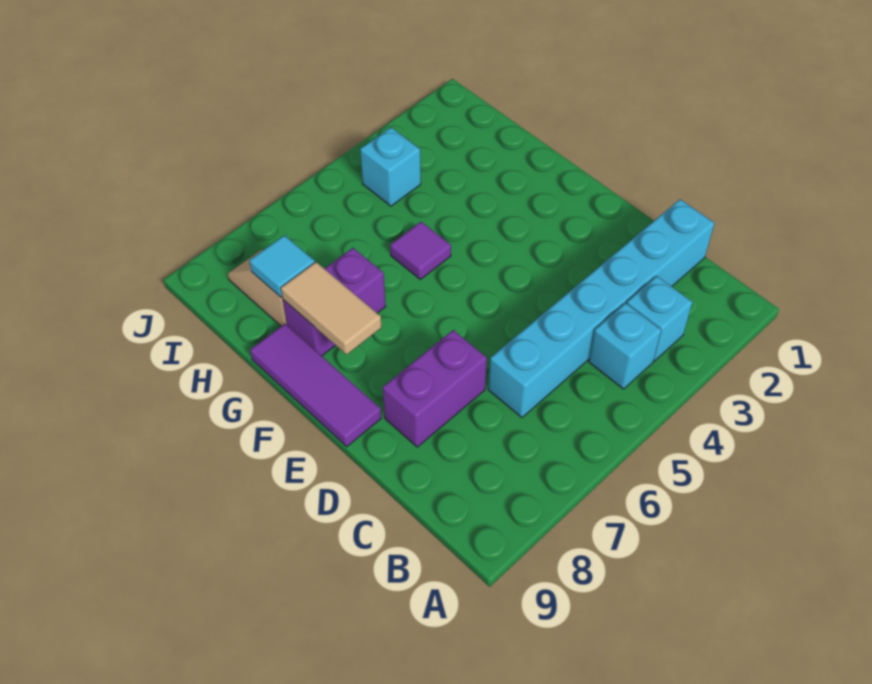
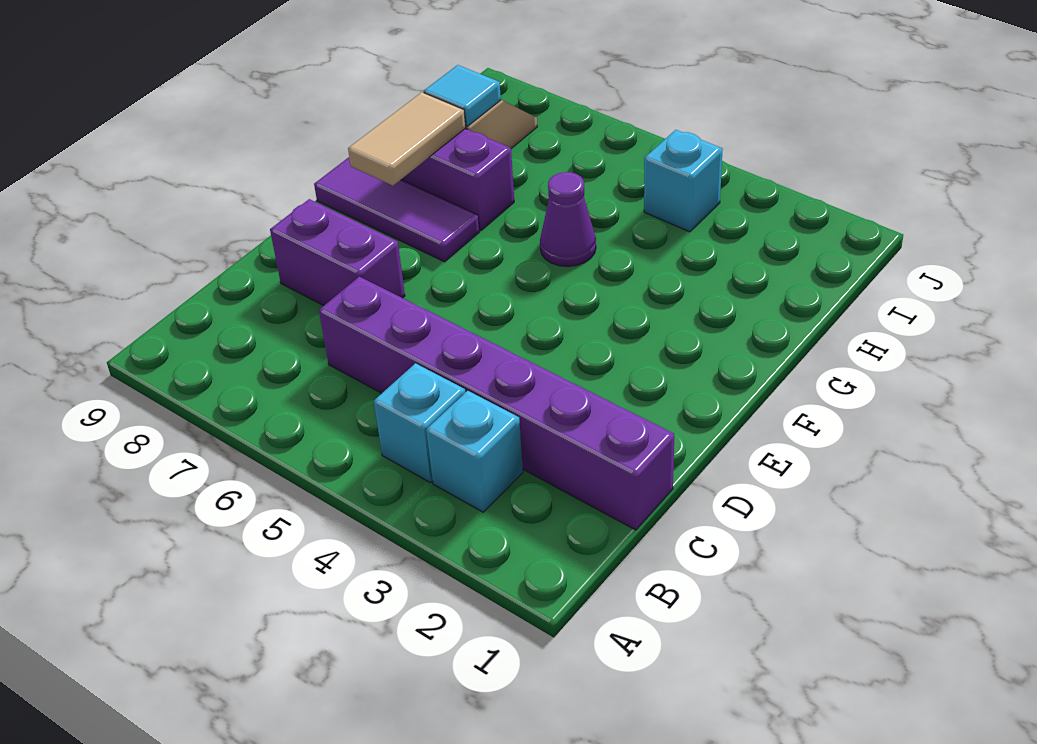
cyan brick C1:C6 level 1 -> purple brick C1:C6 level 1
purple tile E9:G9 level 1 -> purple tile F7:F9 level 1
purple tile G5 level 1 -> purple cone G5 level 1

